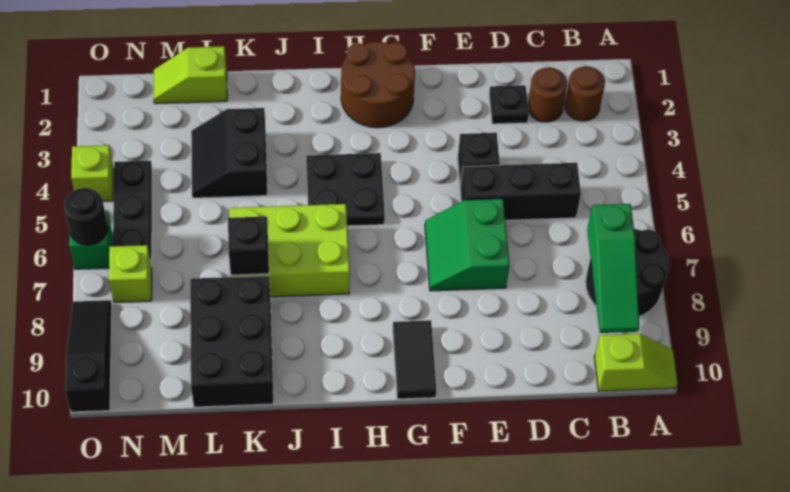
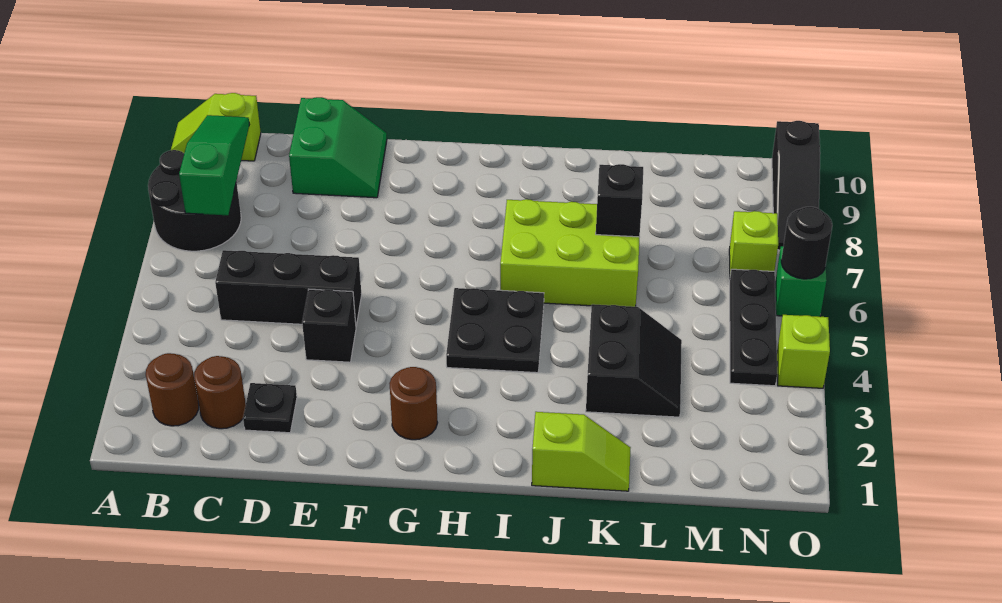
green slope E6:F7 level 1 top E -> green slope D9:E10 level 1 top D
brown round brick G1:H2 level 1 -> brown round brick G2 level 1
black tile G9:G10 level 1 -> none
black brick K8:L10 level 1 -> none
lime slope L1:M1 level 1 top L -> lime slope J1:K1 level 1 top J

